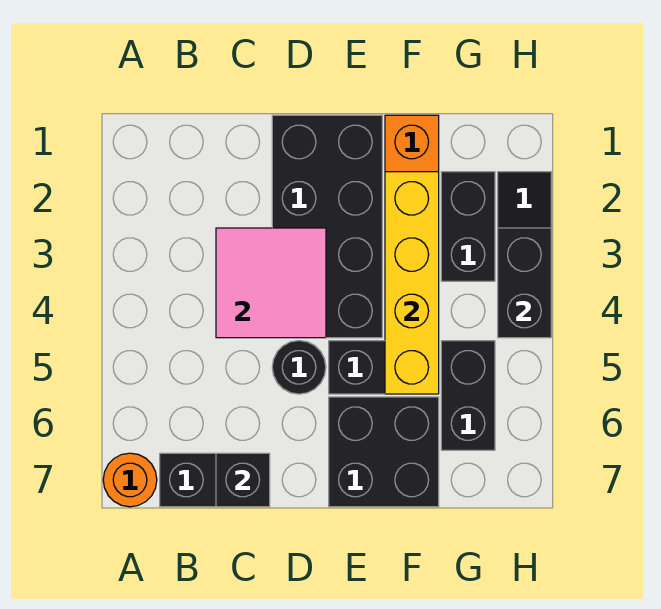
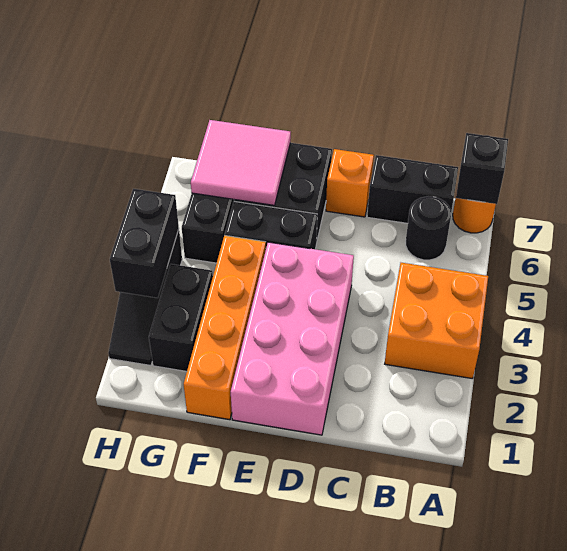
none -> orange brick A3:B4 level 1
pink tile C3:D4 level 2 -> pink tile F6:G7 level 2
black brick C7 level 2 -> black brick A7 level 2
black brick D1:E4 level 1 -> pink brick D1:E4 level 1
black round brick D5 level 1 -> black round brick B6 level 1
none -> orange brick D7 level 1
yellow brick F2:F5 level 2 -> none

